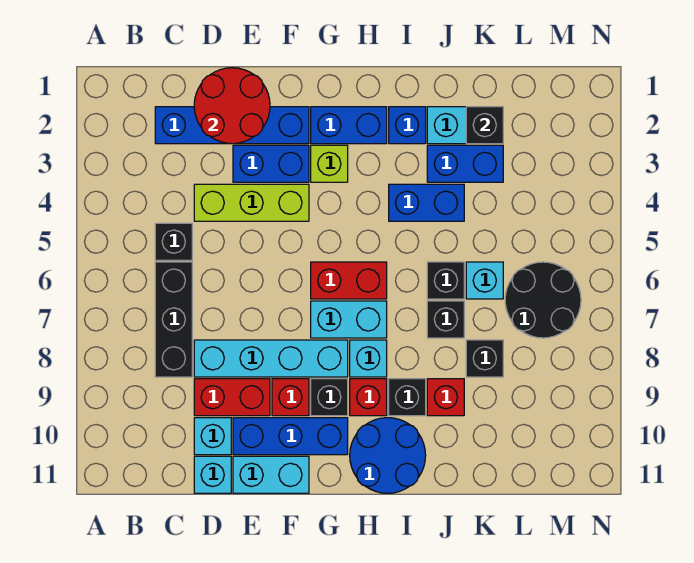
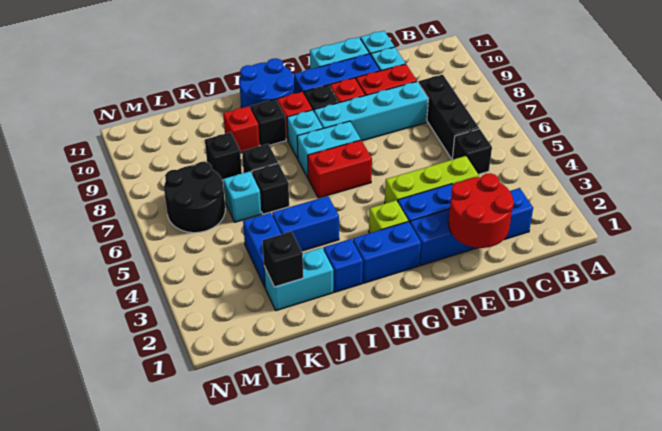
blue brick J3:K3 level 1 -> blue brick K3:K4 level 1

